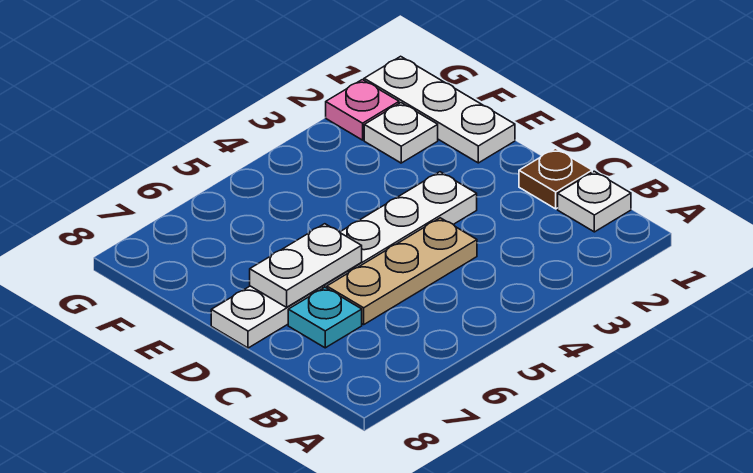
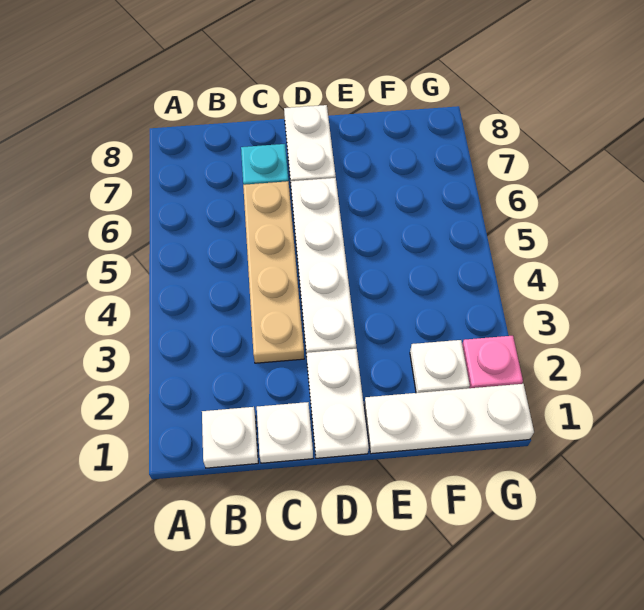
brown plate C1 level 1 -> white plate C1 level 1
tan plate C4:C6 level 1 -> tan plate C3:C6 level 1
white plate D6:D7 level 2 -> white plate D1:D2 level 1

